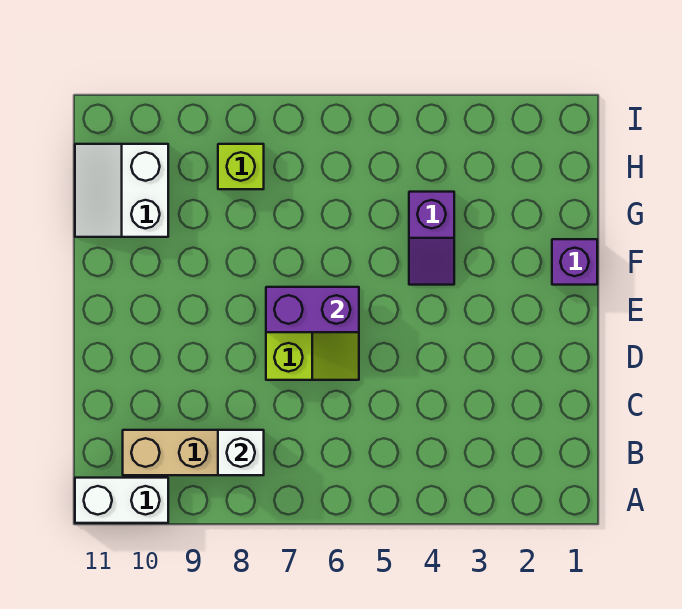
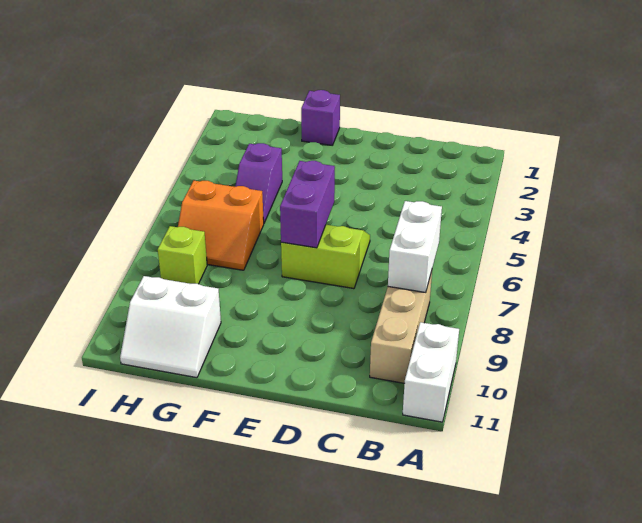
white brick B8 level 2 -> white brick B7:B8 level 2
purple slope F4:G4 level 1 top G -> purple slope G4:G5 level 1 top 4
none -> orange slope G6:H7 level 1 top 6

